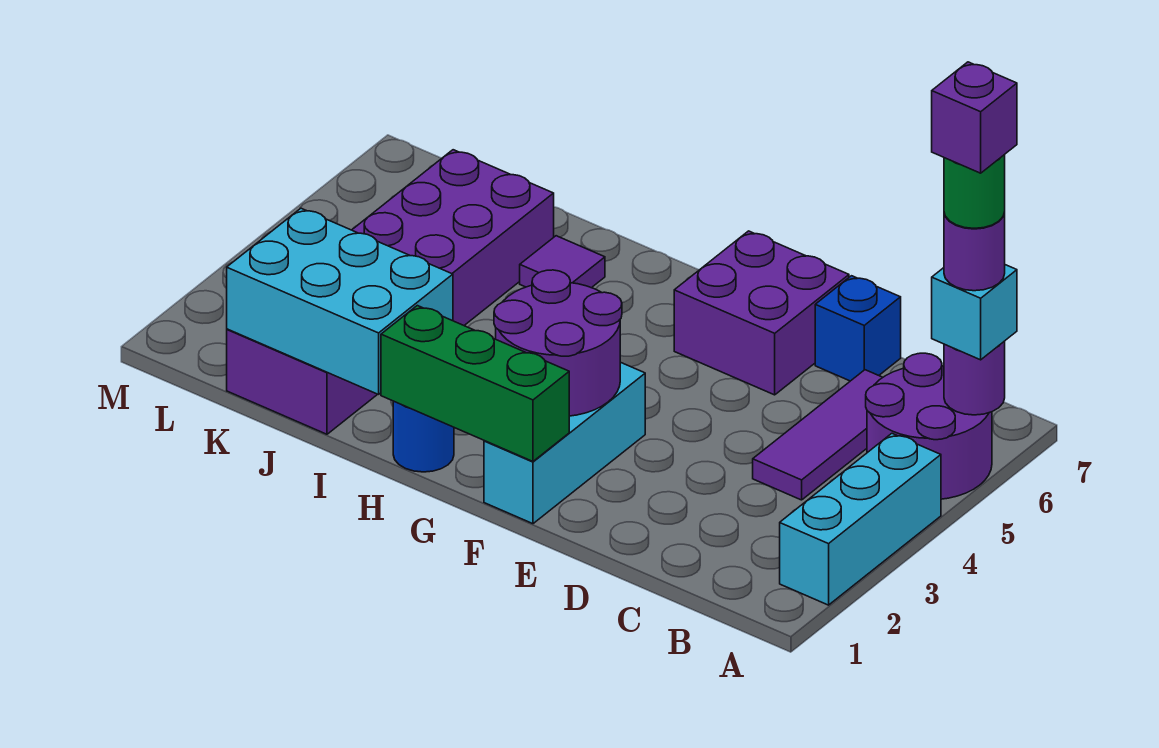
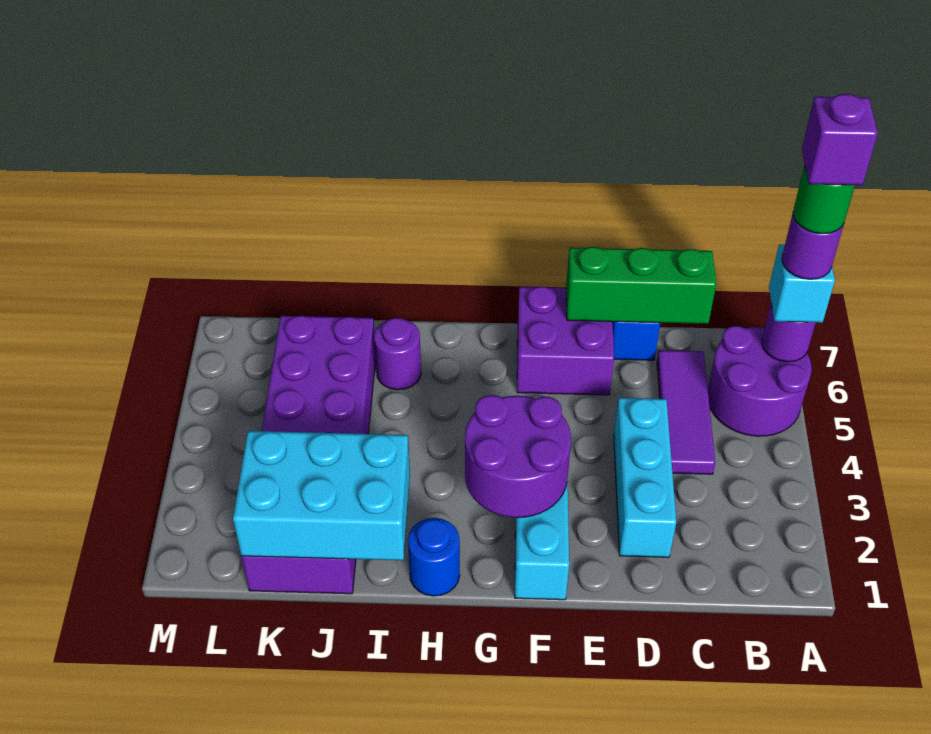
cyan brick A2:A4 level 1 -> cyan brick D2:D4 level 1
green brick F1:H1 level 2 -> green brick C7:E7 level 2
purple tile I6 level 1 -> purple round brick I6 level 1

